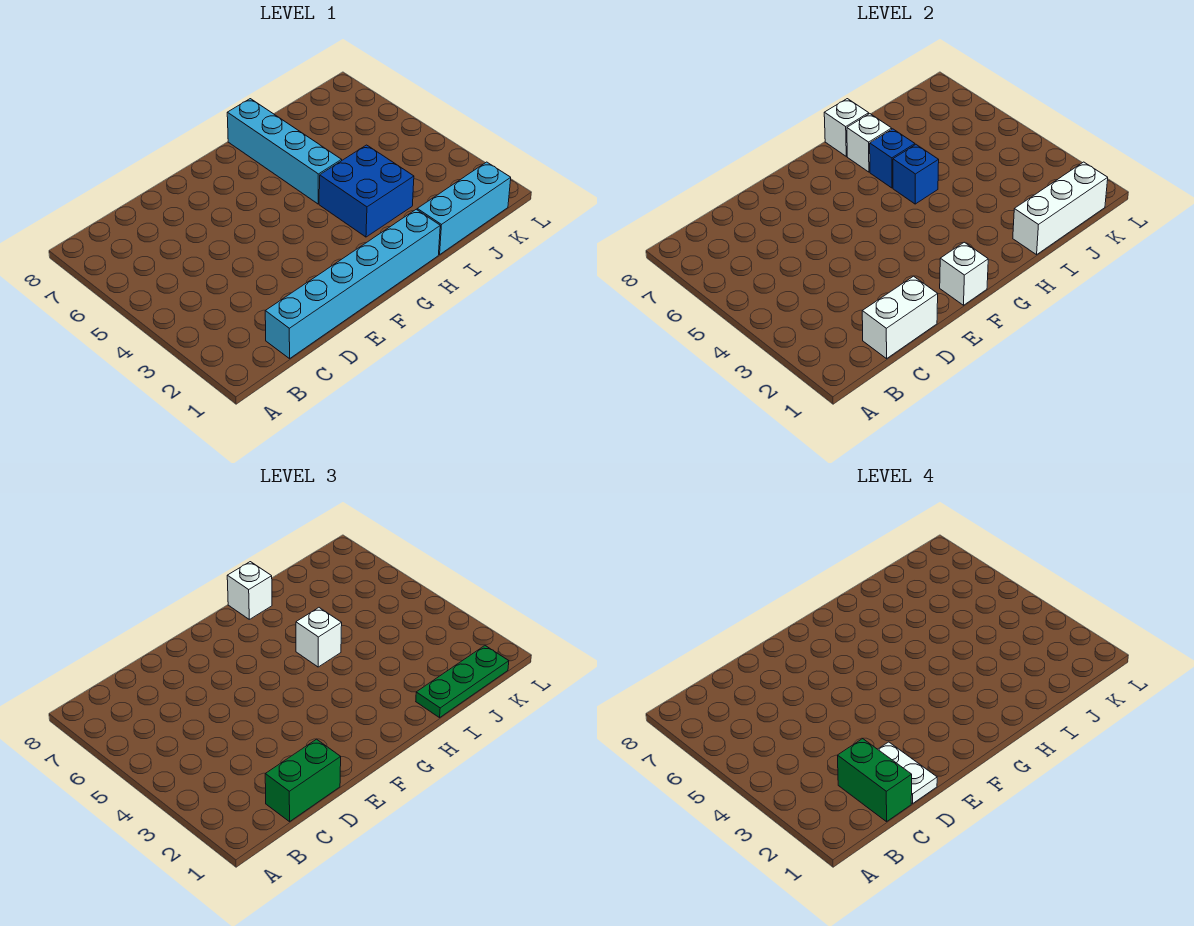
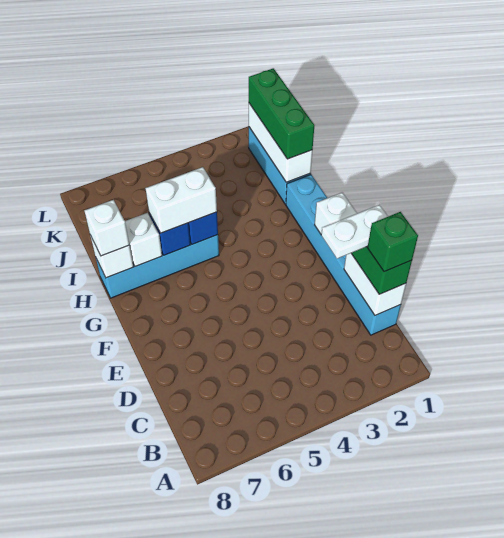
green brick C1:C2 level 4 -> green brick C1 level 4
blue brick H3:I4 level 1 -> none
white brick H5 level 3 -> white brick H5:H6 level 3
green plate I1:K1 level 3 -> green brick I1:K1 level 3

